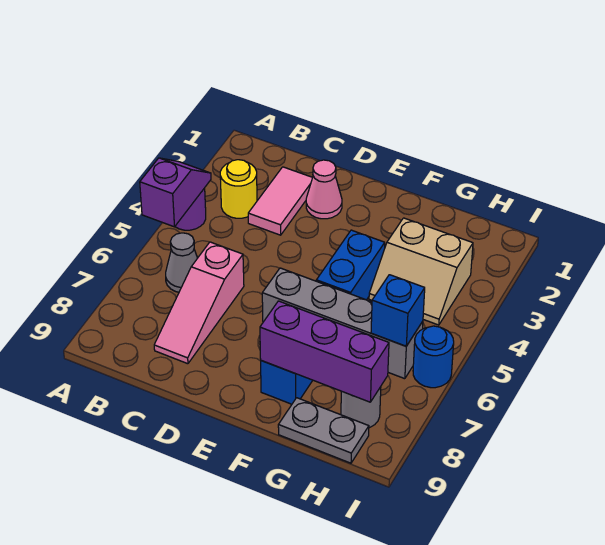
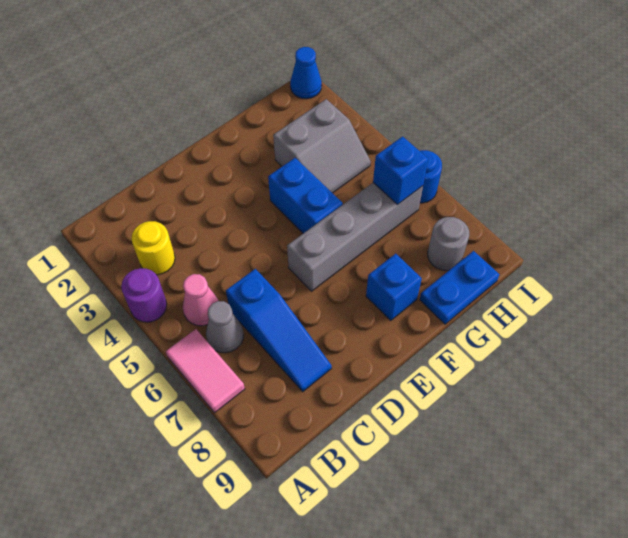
purple slope A4:A5 level 2 top 5 -> none
pink tile C2:C3 level 1 -> pink tile A6:A7 level 1
pink slope C6:C8 level 1 top 6 -> blue slope C6:C8 level 1 top 6
pink cone D2 level 1 -> pink cone B5 level 1
purple brick F8:H8 level 2 -> none
tan slope G3:H4 level 1 top 3 -> grey slope G3:H4 level 1 top 3
grey plate G9:H9 level 1 -> blue plate G9:H9 level 1
none -> blue cone I1 level 1

